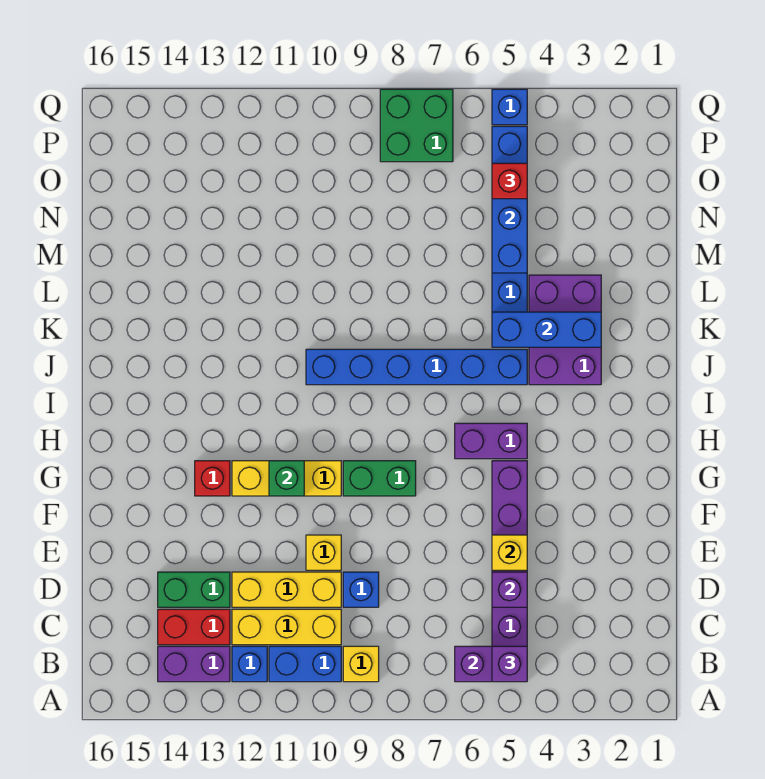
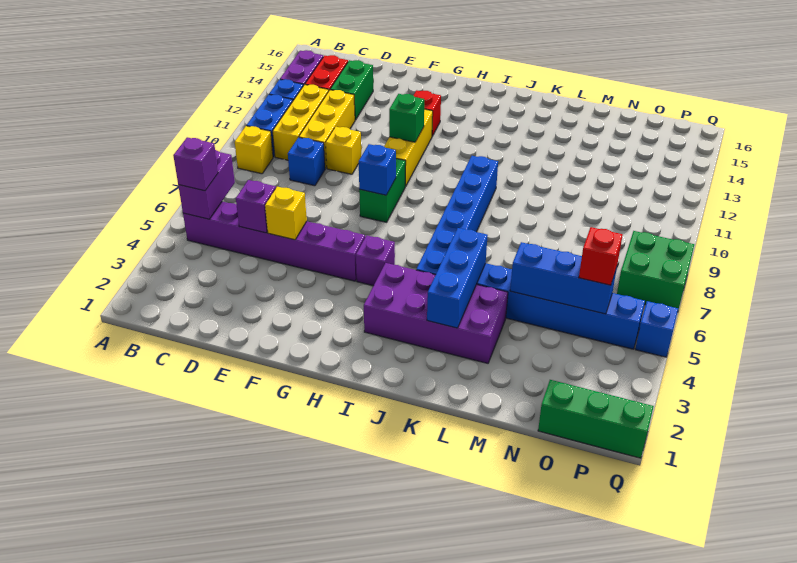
none -> blue brick G8 level 2
purple brick H5:H6 level 1 -> purple brick H5 level 1
purple brick J3:L4 level 1 -> purple brick I3:L4 level 1
none -> green brick O1:Q1 level 1

